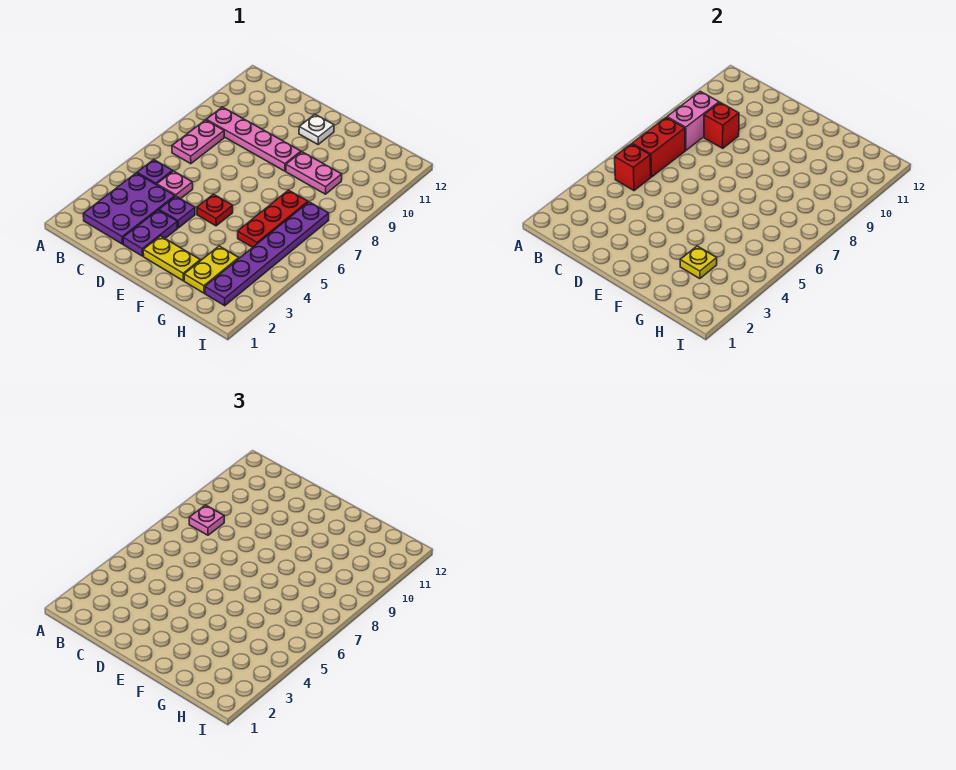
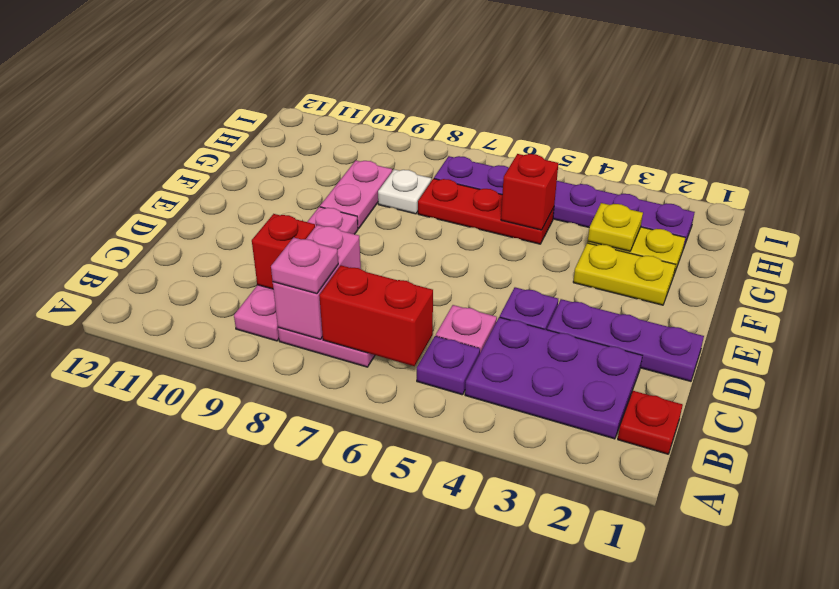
red brick B5 level 2 -> red brick G5 level 2
pink brick B8:B9 level 2 -> pink brick B8:C8 level 2
purple plate D2:D3 level 1 -> purple plate D1:D3 level 1
yellow plate E2:F2 level 1 -> yellow plate F2:F3 level 1
red plate E5 level 1 -> red plate B1 level 1
white plate E11 level 1 -> white plate G8 level 1

